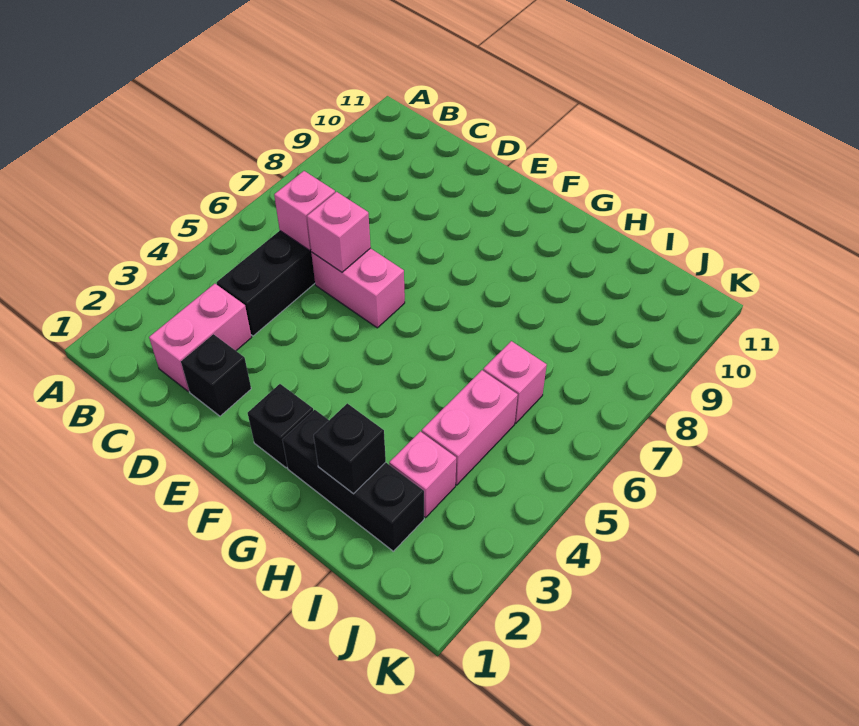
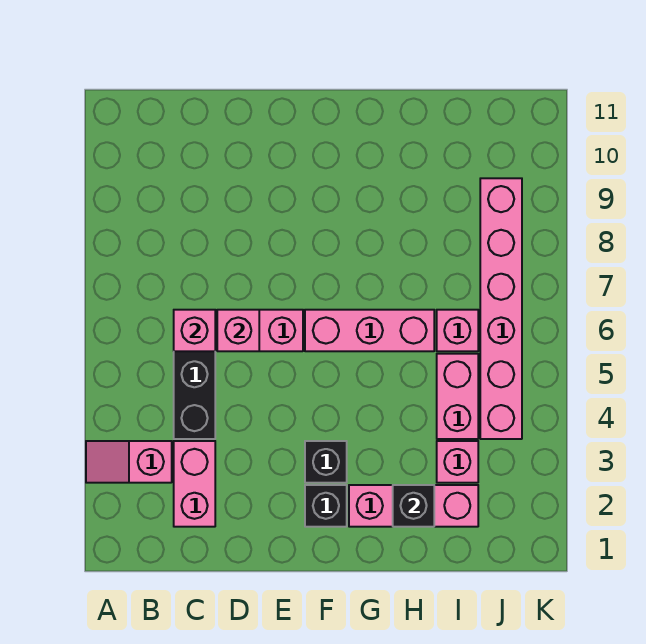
none -> pink slope A3:B3 level 1 top B
black brick D2 level 1 -> black brick F3 level 1
none -> pink brick F6:H6 level 1
black brick G2:I2 level 1 -> pink brick G2:I2 level 1
none -> pink brick J4:J9 level 1

